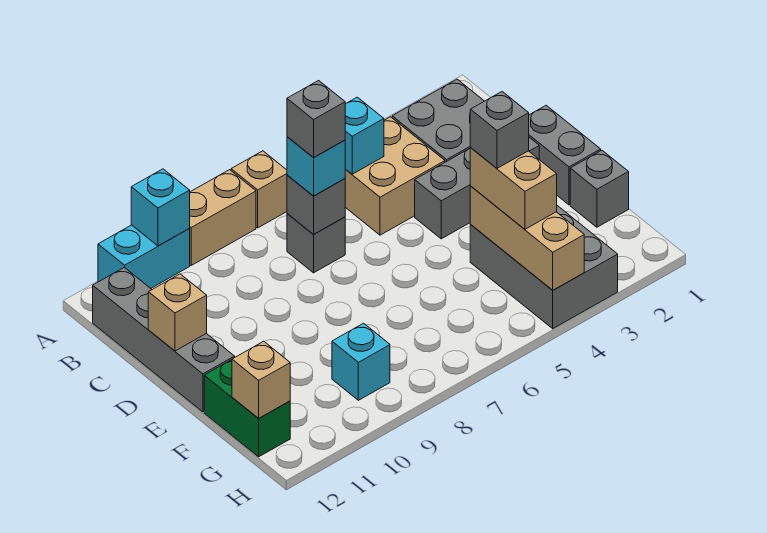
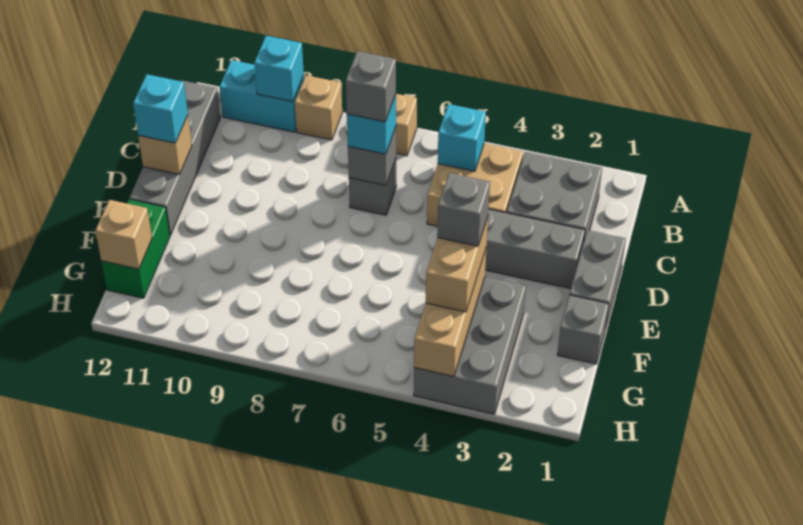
tan brick A8:A9 level 1 -> tan brick A9 level 1
cyan brick G9 level 1 -> cyan brick D12 level 3

